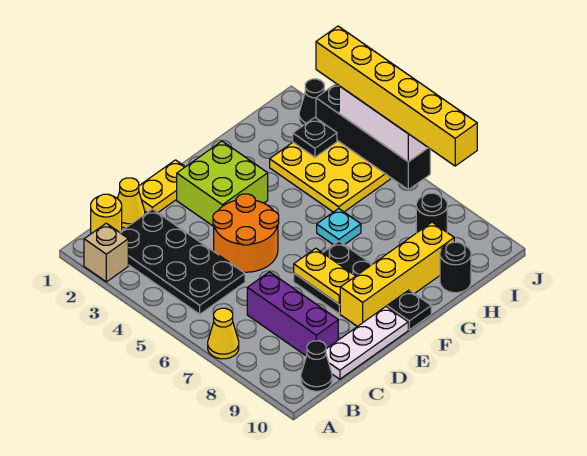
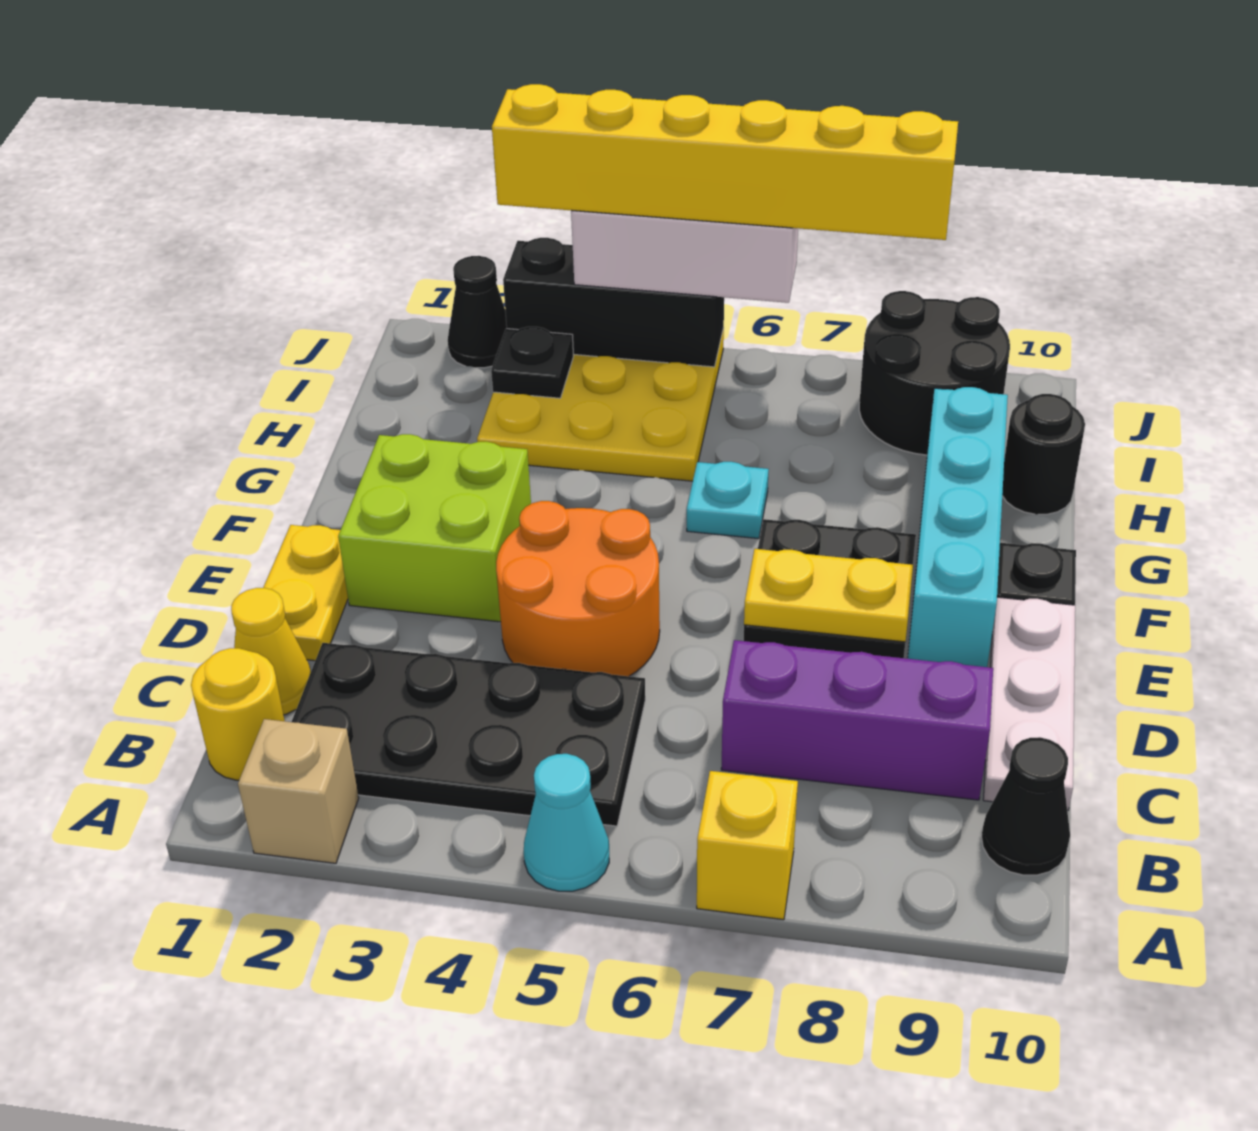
none -> cyan cone A5 level 1
yellow cone A7 level 1 -> yellow brick A7 level 1
yellow brick E9:H9 level 1 -> cyan brick E9:H9 level 1
black round brick I8 level 1 -> black round brick I8:J9 level 1
black brick J3:J6 level 2 -> black brick J3:J5 level 2

